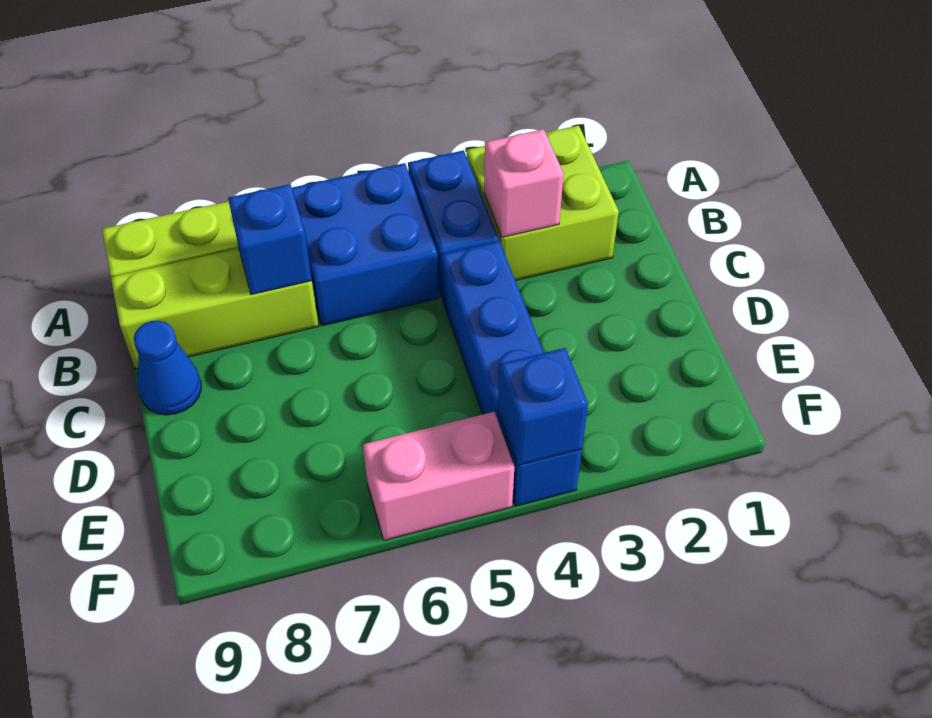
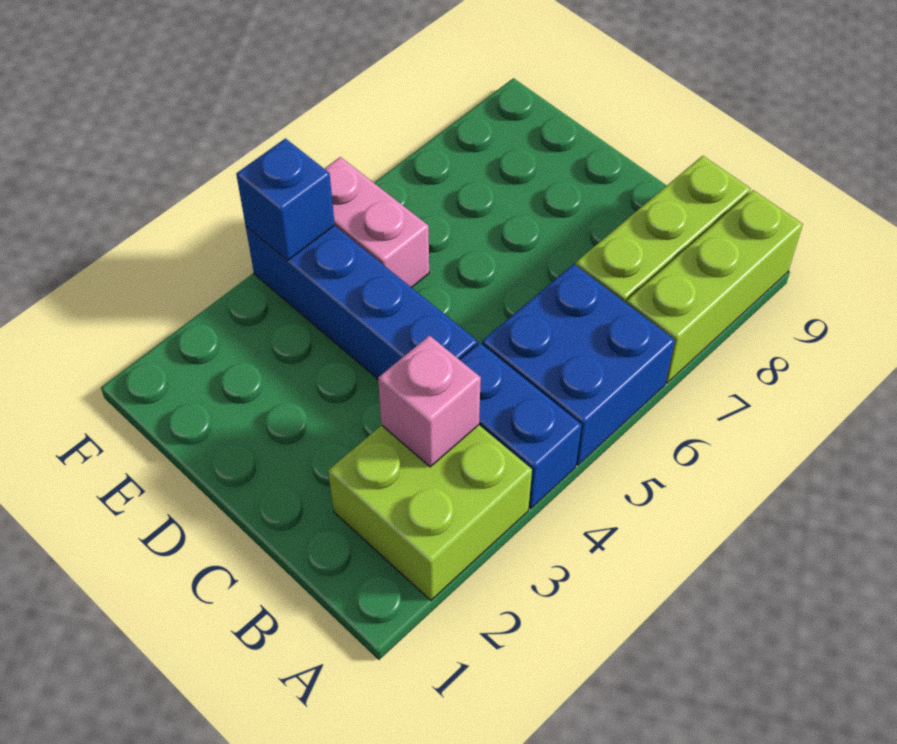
blue brick B7 level 2 -> none
blue cone C9 level 1 -> none
pink brick F5:F6 level 1 -> pink brick E5:F5 level 1

